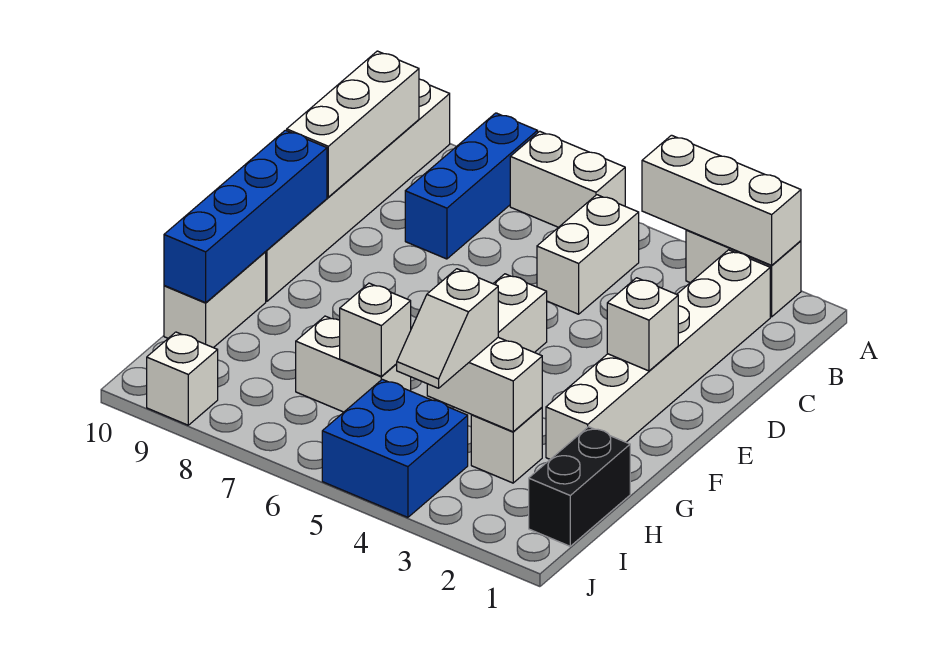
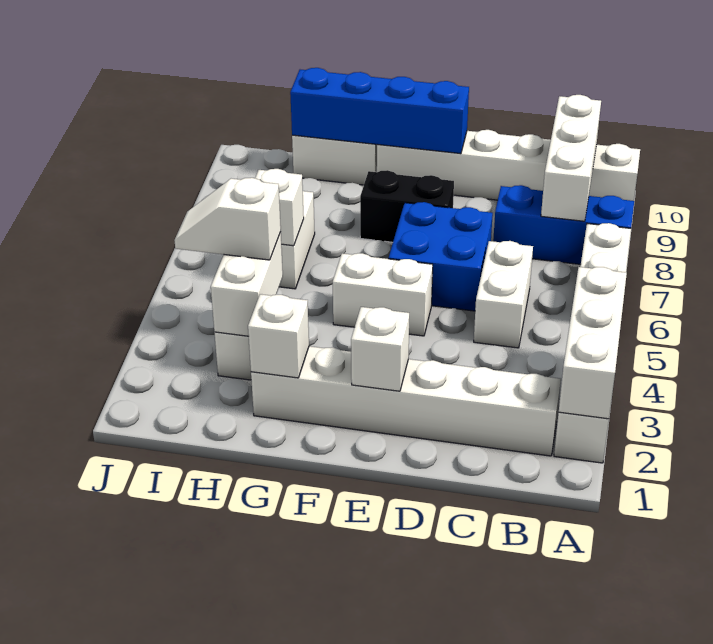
white brick B5:C5 level 1 -> white brick C5:C6 level 1
white brick B10:D10 level 2 -> white brick B8:B10 level 2
black brick H1:I1 level 1 -> black brick E8:F8 level 1
blue brick I4:J5 level 1 -> blue brick D6:E7 level 1
white brick J9 level 1 -> white brick G2 level 2

